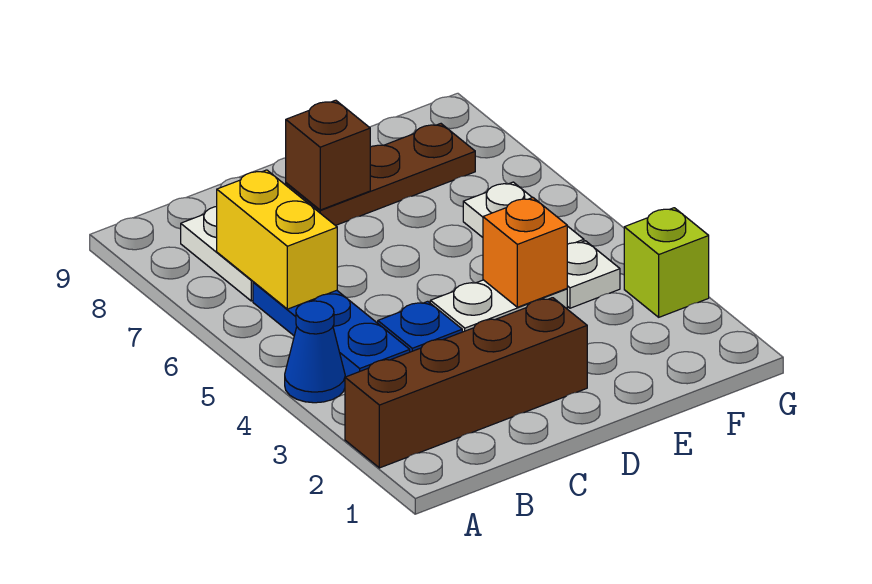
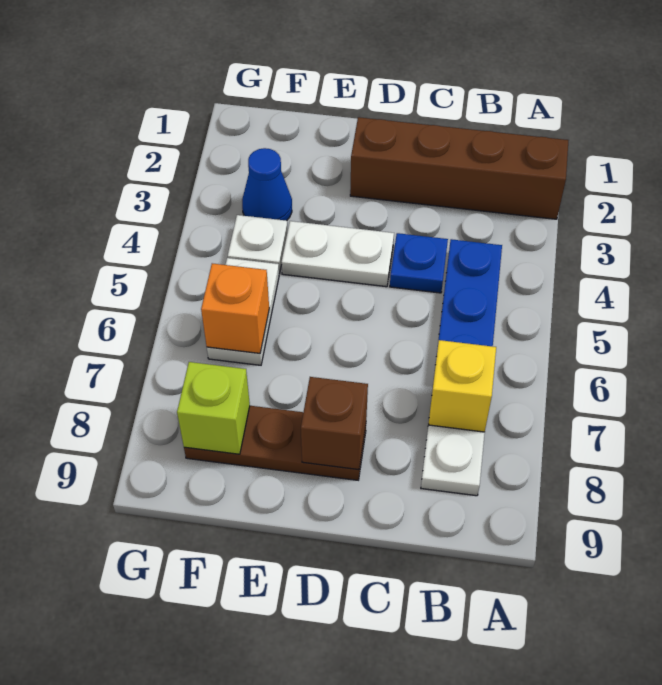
blue cone A4 level 1 -> blue cone F3 level 1
yellow brick B6:B7 level 2 -> yellow brick B7 level 2
orange brick E4 level 2 -> orange brick F6 level 2
lime brick G3 level 1 -> lime brick F8 level 2

